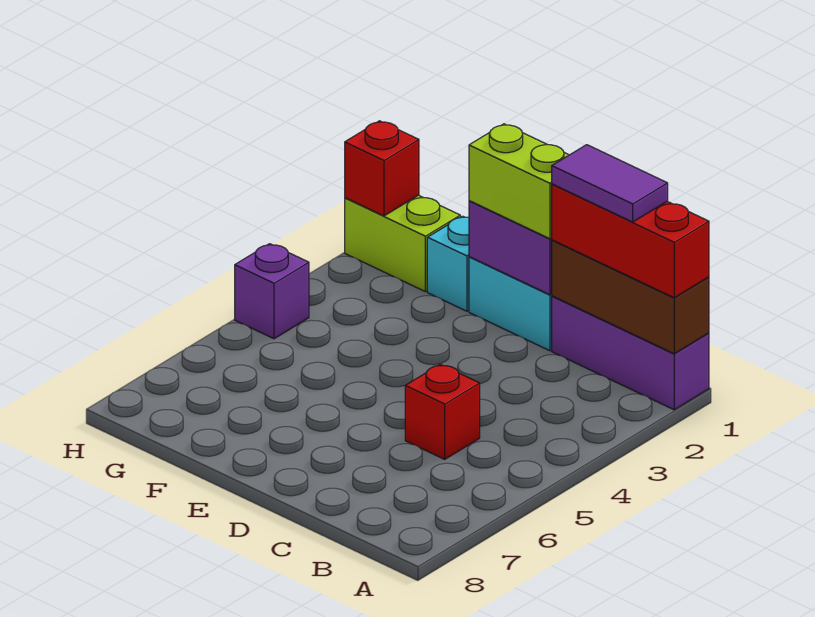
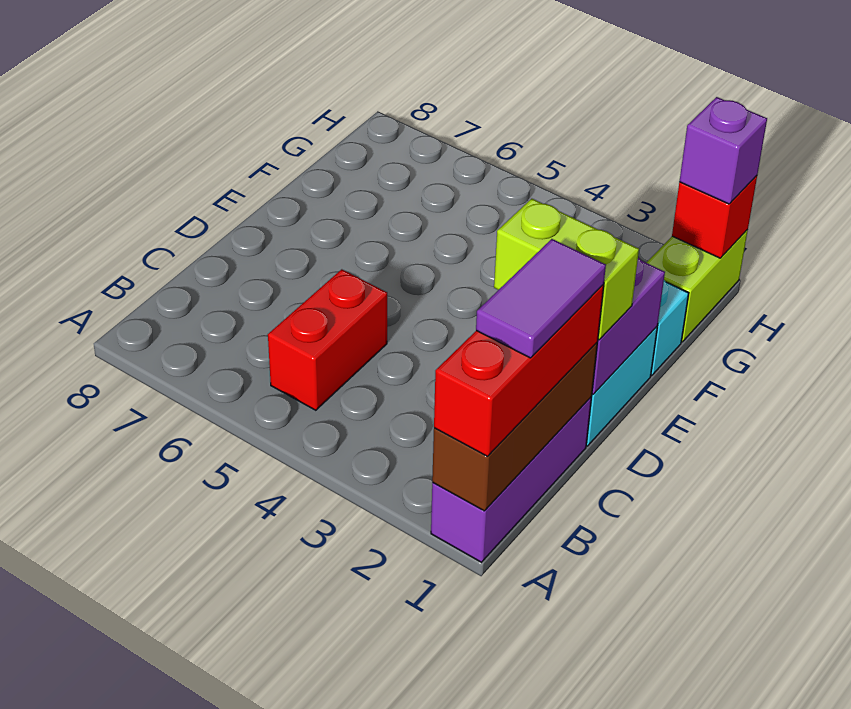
red brick C5 level 1 -> red brick B5:C5 level 1
lime brick D1:E1 level 3 -> lime brick D1:D2 level 3
purple brick H4 level 1 -> purple brick H1 level 3

